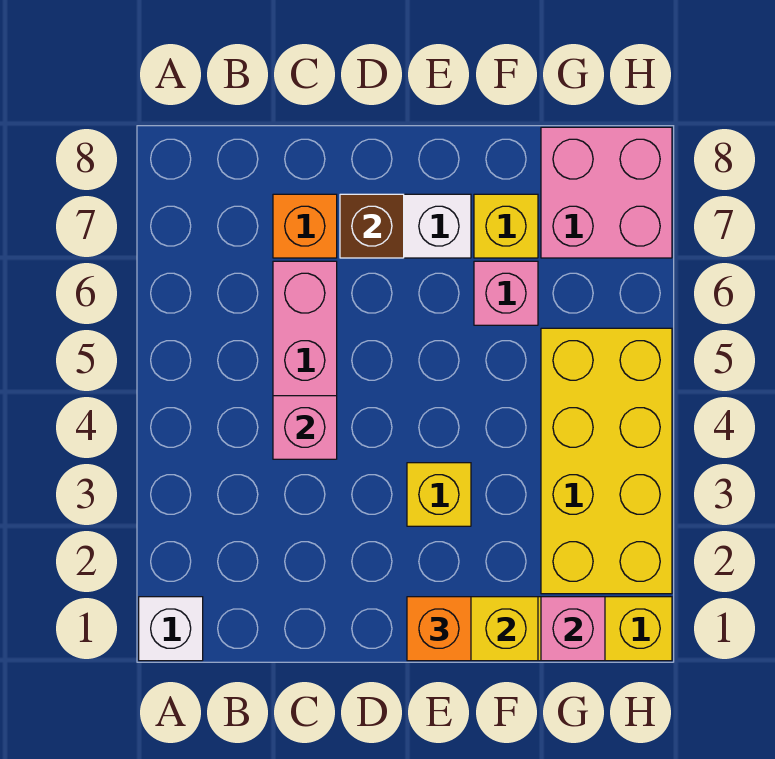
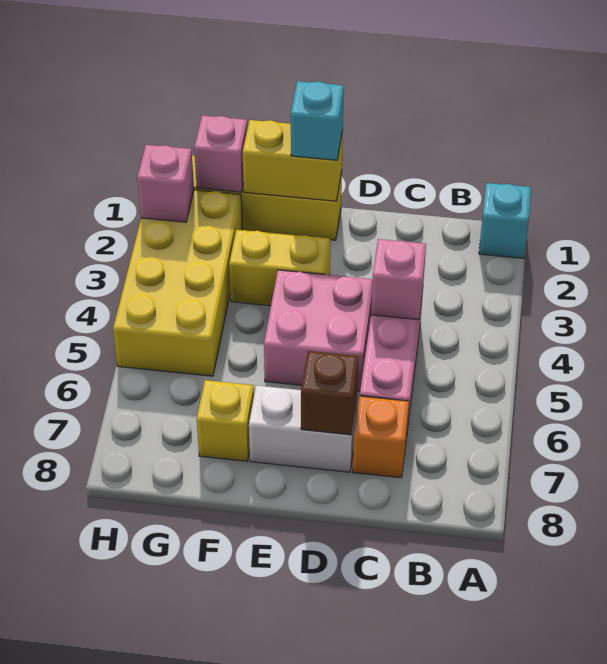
white brick A1 level 1 -> cyan brick A1 level 1
orange brick E1 level 3 -> cyan brick E1 level 3
yellow brick E3 level 1 -> yellow brick E3:F3 level 1
pink brick F6 level 1 -> pink brick H2 level 2
pink brick G7:H8 level 1 -> pink brick D4:E5 level 1

